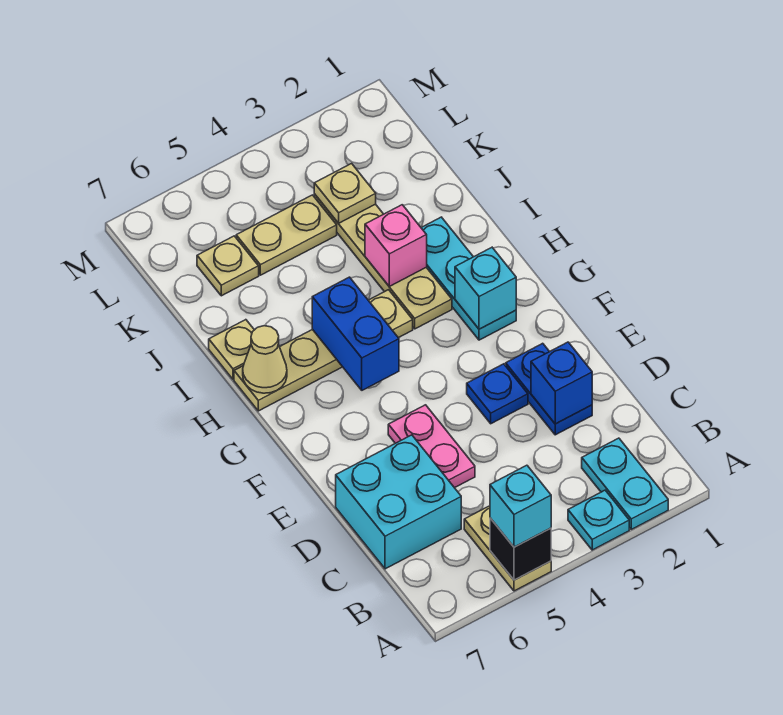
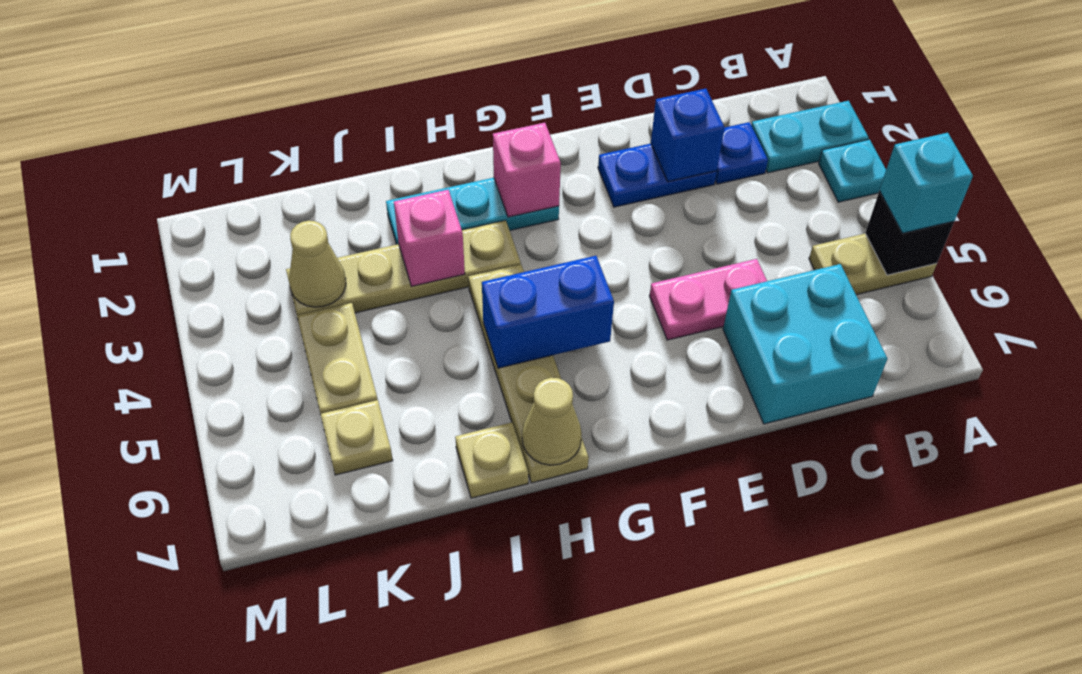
blue plate E3 level 1 -> blue plate C2 level 1
cyan brick G2 level 2 -> pink brick G2 level 2
tan plate K3 level 2 -> tan cone K3 level 2

